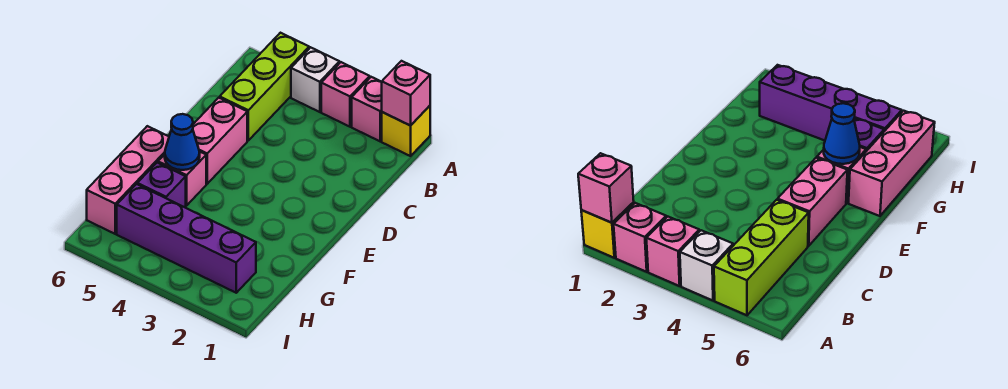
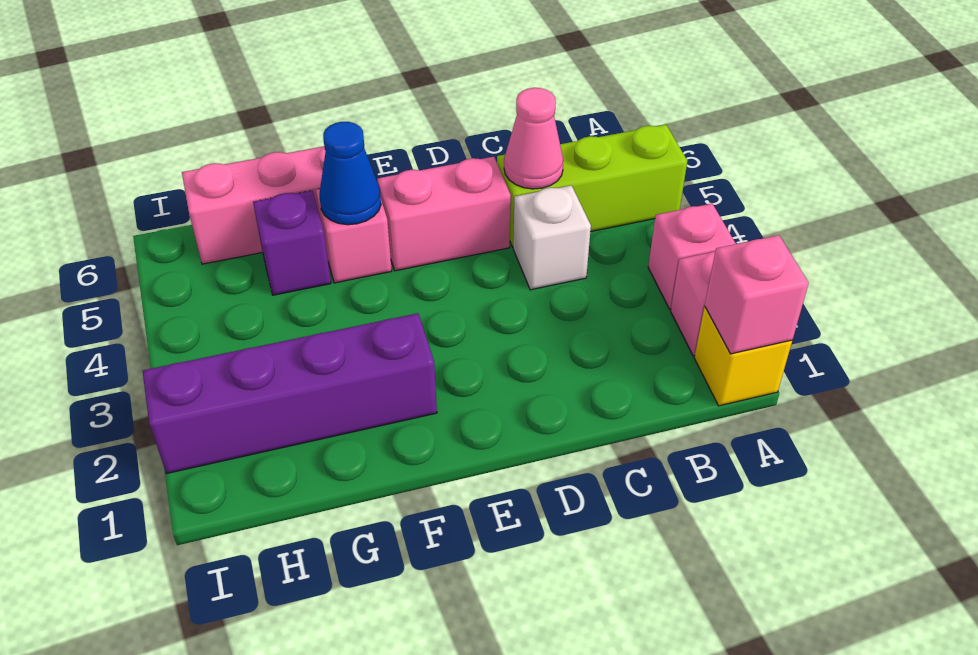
white brick A4 level 1 -> white brick C4 level 1
none -> pink cone C5 level 2
purple brick H2:H5 level 1 -> purple brick F2:I2 level 1

